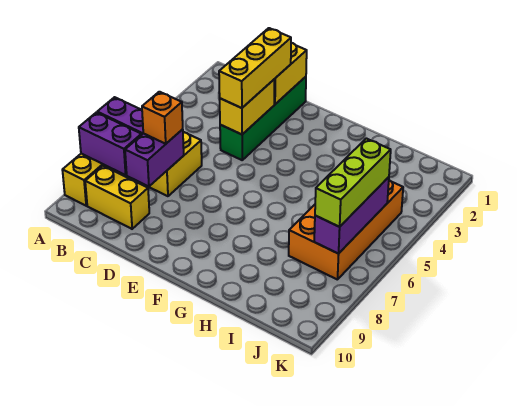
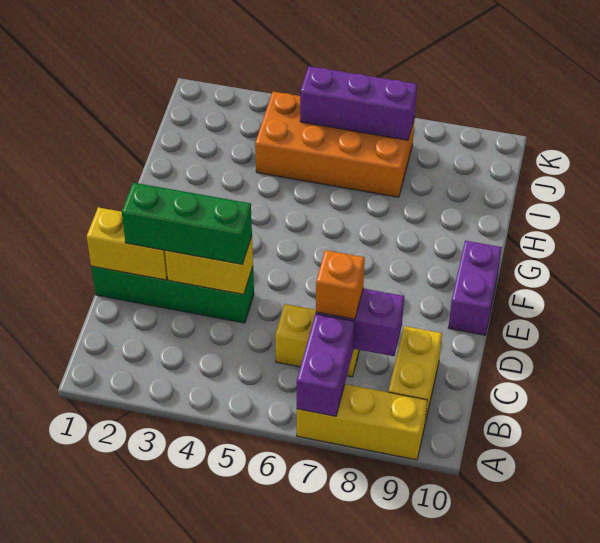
purple brick A8:B8 level 2 -> purple brick E10:F10 level 1
yellow brick D2:D4 level 3 -> green brick D2:D4 level 3
lime brick J5:J7 level 3 -> none

